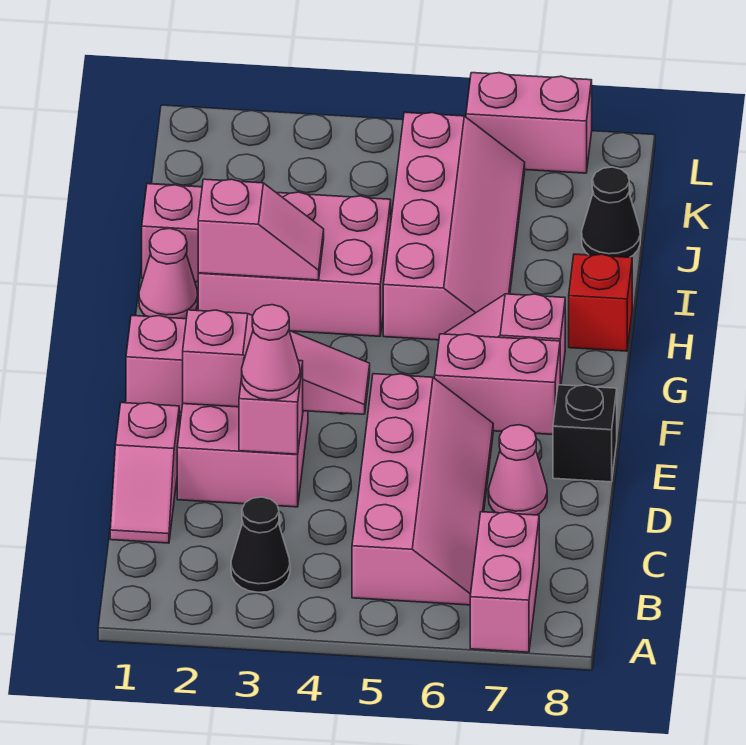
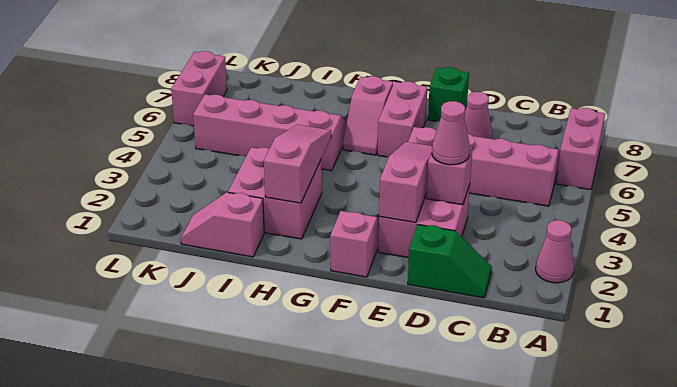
pink brick A7:B7 level 1 -> pink brick A6:A7 level 1
black cone B3 level 1 -> none
pink slope C1:D1 level 1 top D -> green slope C1:D1 level 1 top D
black brick E8 level 1 -> green brick E8 level 1
pink cone H1 level 1 -> pink cone A2 level 1
pink brick H2:I4 level 1 -> pink brick H2:I3 level 1
pink slope H2:H3 level 2 top 2 -> pink slope H2:H4 level 2 top 2
red brick H8 level 1 -> none
black cone J8 level 1 -> none

